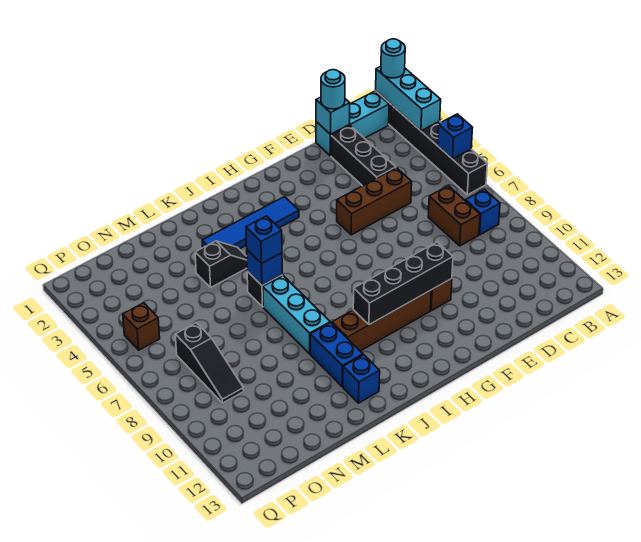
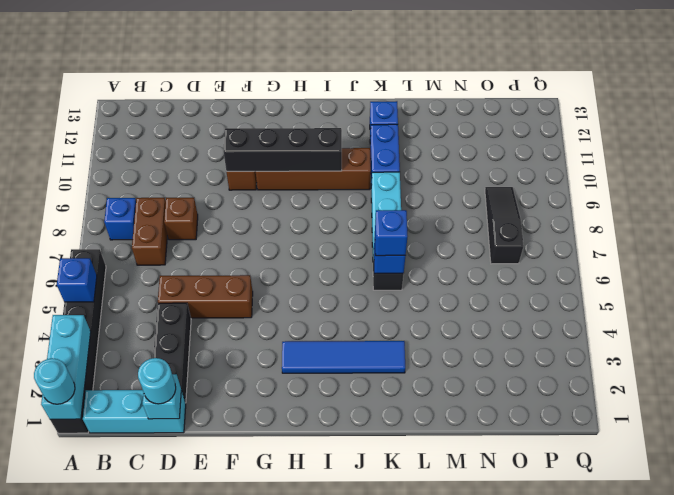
black slope K4:L4 level 1 top L -> none
brown brick P5 level 1 -> brown brick D8 level 1

